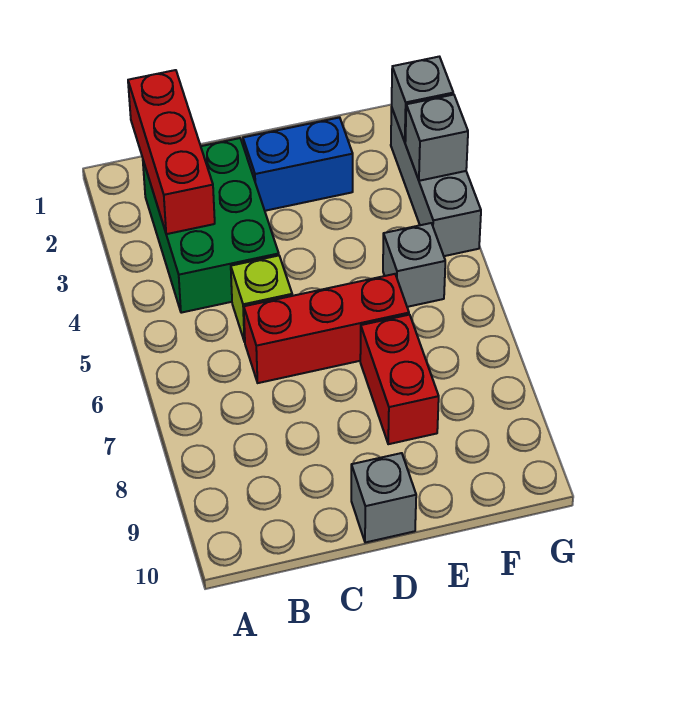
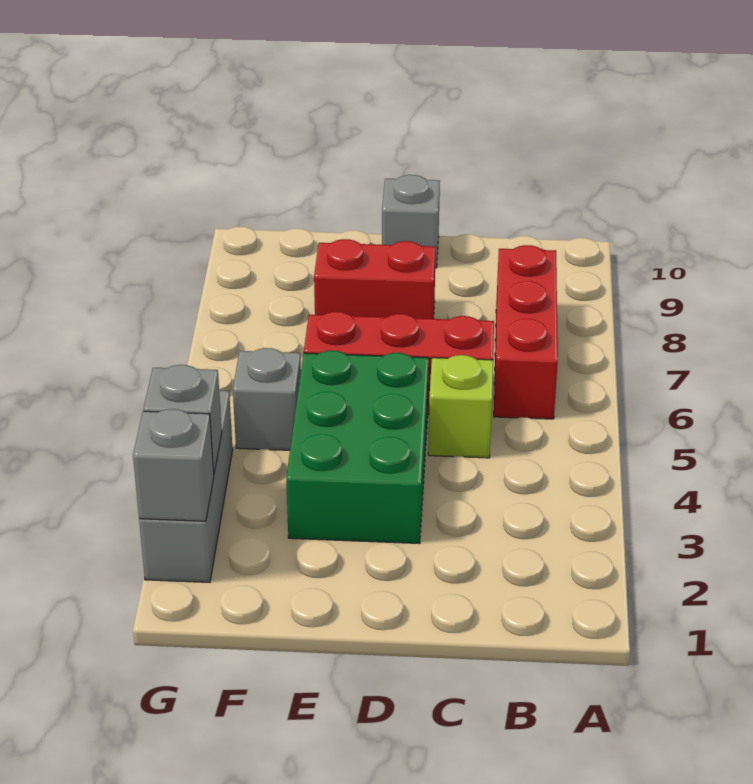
red brick B1:B3 level 2 -> red brick B6:B8 level 1
green brick B2:C4 level 1 -> green brick D3:E5 level 1
blue brick D2:E2 level 1 -> none
red brick E7:E8 level 1 -> red brick D8:E8 level 1

